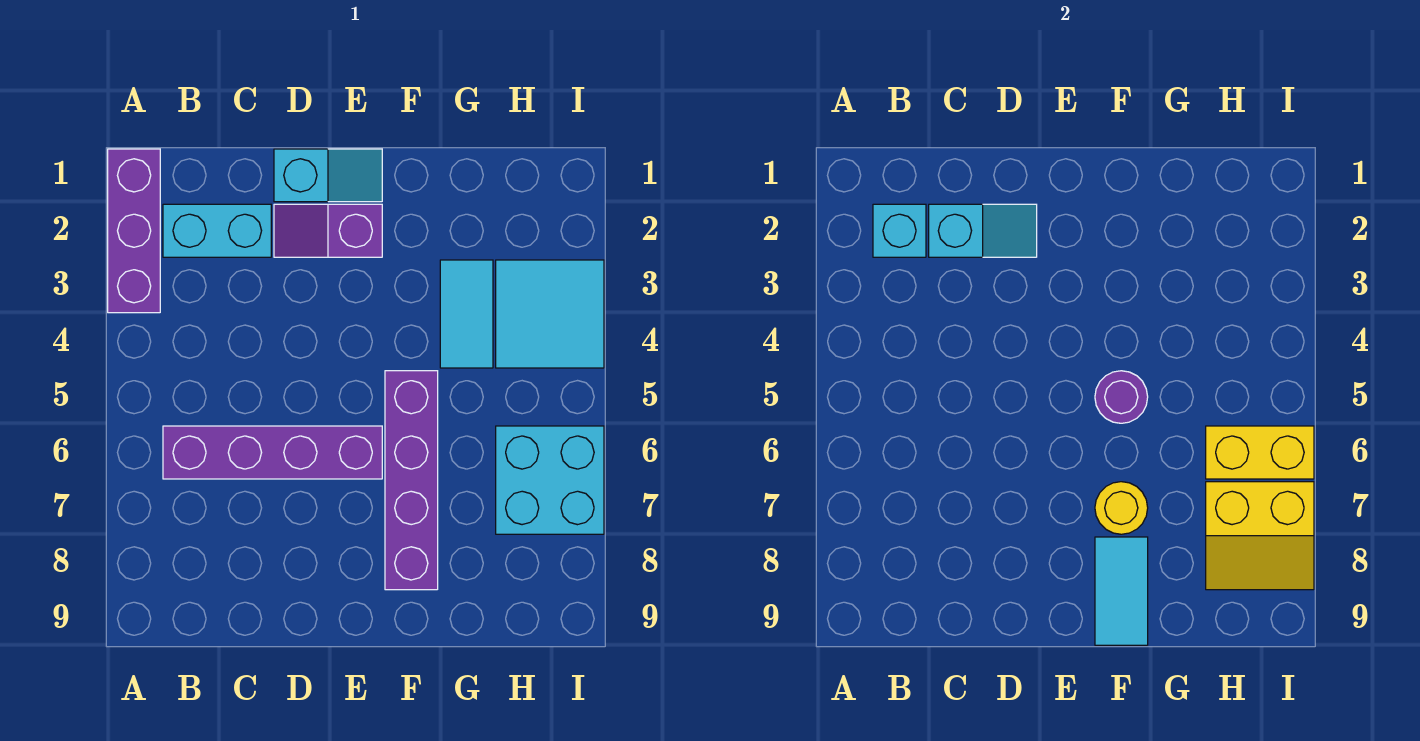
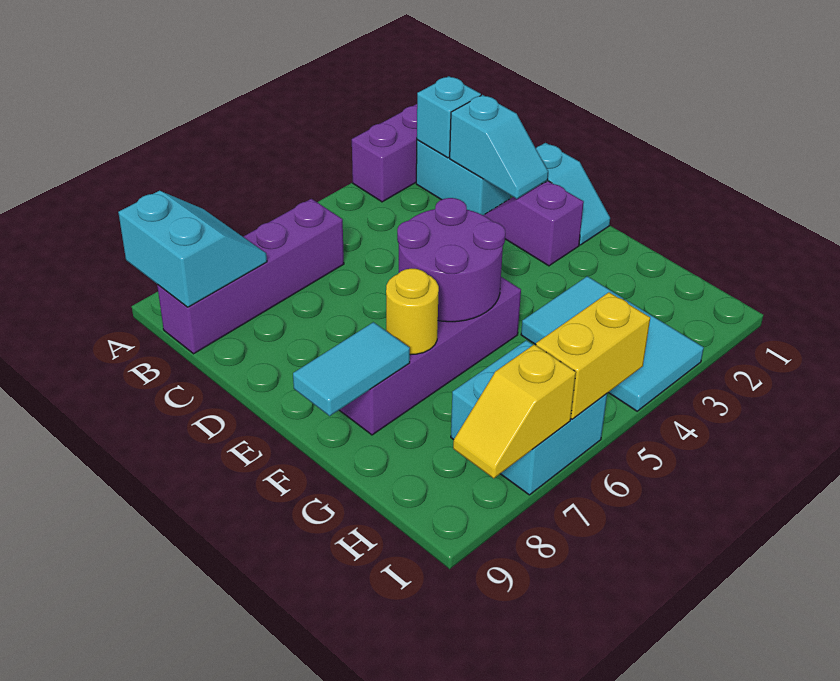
none -> cyan slope A8:B9 level 2 top 9
purple brick B6:E6 level 1 -> purple brick B6:B9 level 1
purple round brick F5 level 2 -> purple round brick E5:F6 level 2
yellow brick H6:I6 level 2 -> yellow brick I5:I6 level 2
yellow slope H7:I8 level 2 top 7 -> yellow slope I7:I8 level 2 top 7

